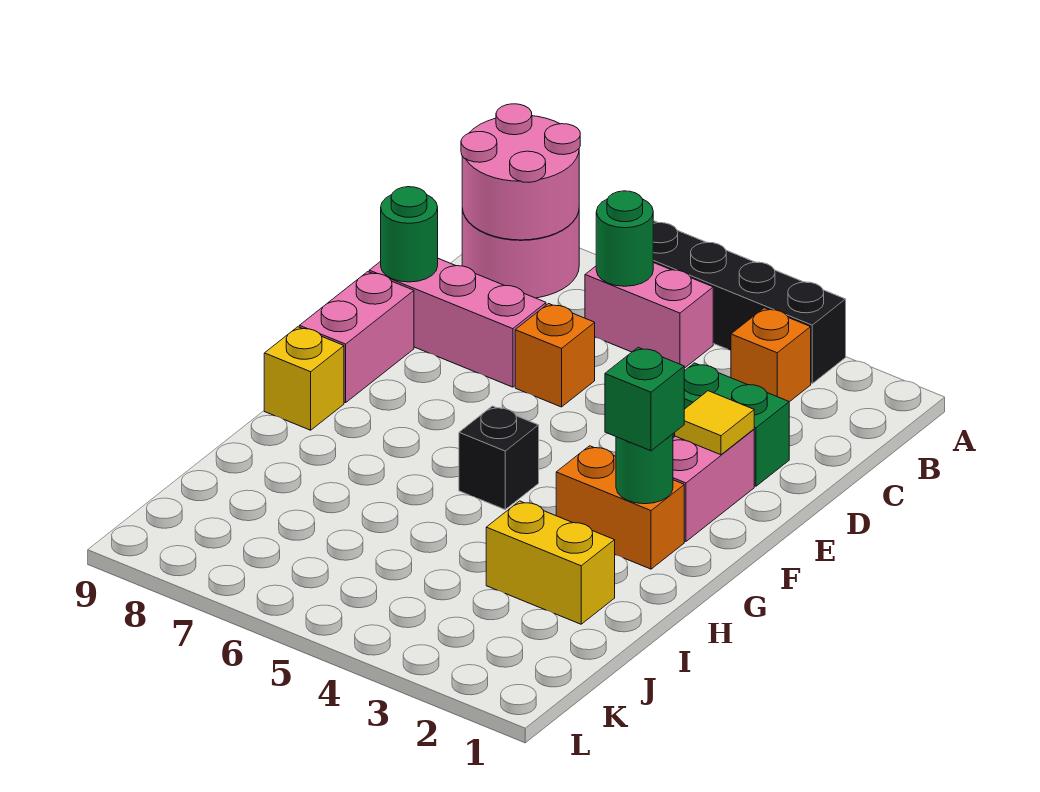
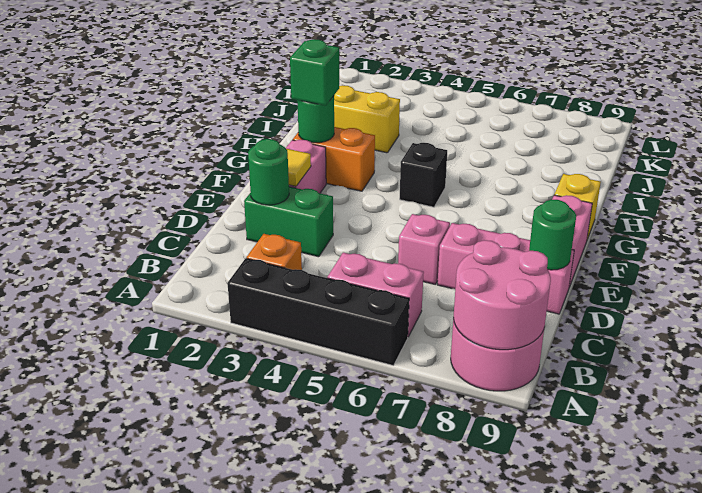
green round brick B6 level 2 -> green round brick D2 level 2
orange brick D6 level 1 -> pink brick D6 level 1

